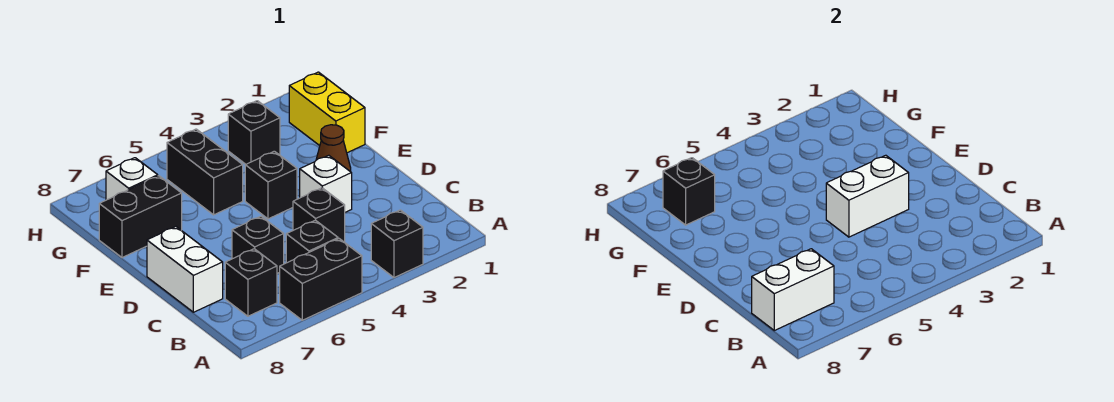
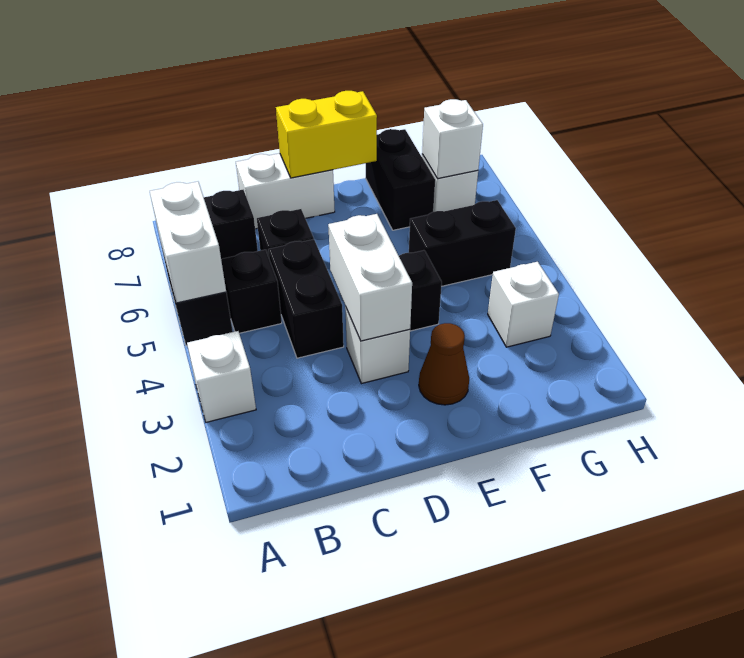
black brick A3 level 1 -> white brick A3 level 1
white brick B7:B8 level 2 -> white brick A5:A6 level 2
black brick C4 level 1 -> black brick C4:C5 level 1
yellow brick F1:G1 level 1 -> yellow brick D8:E8 level 2
black brick G3 level 1 -> white brick G3 level 1
black brick G7 level 2 -> white brick G7 level 2

